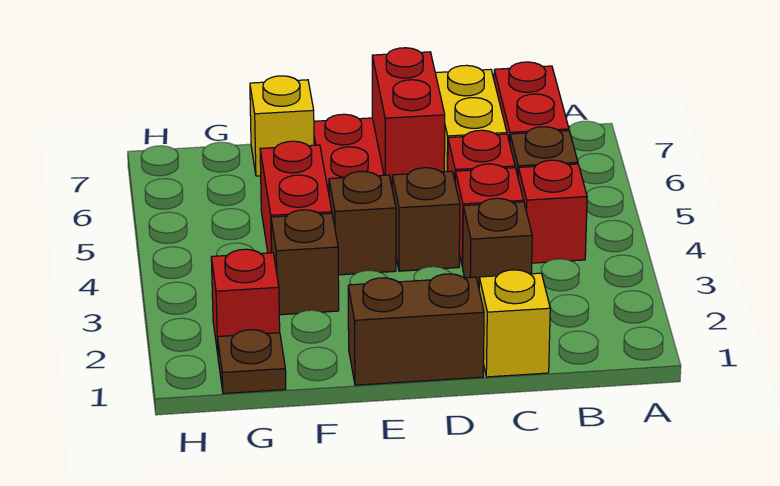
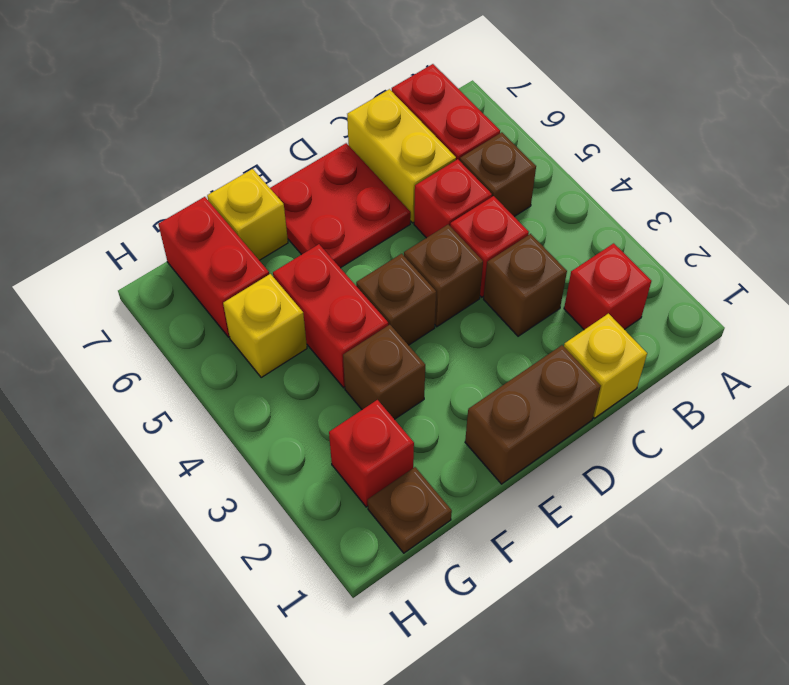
red brick B4 level 1 -> red brick B2 level 1
red brick D6:D7 level 2 -> red brick G6:G7 level 1
none -> yellow brick G5 level 1

